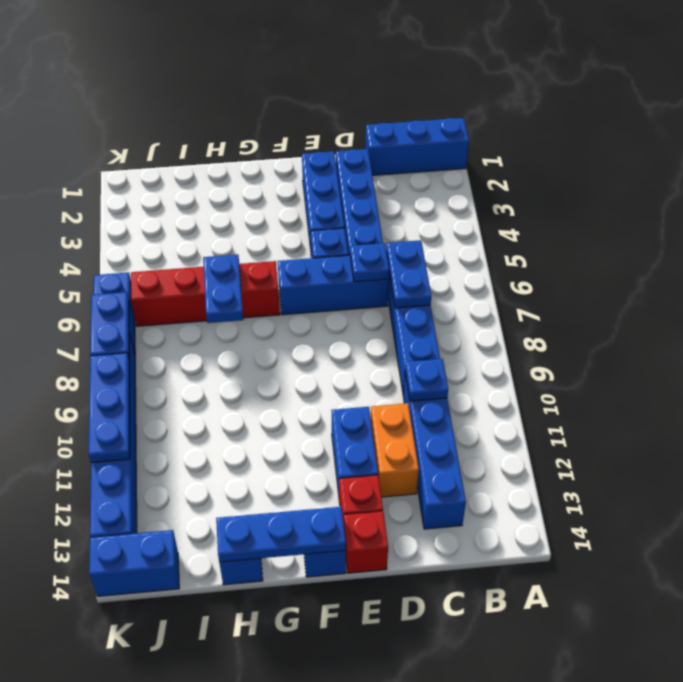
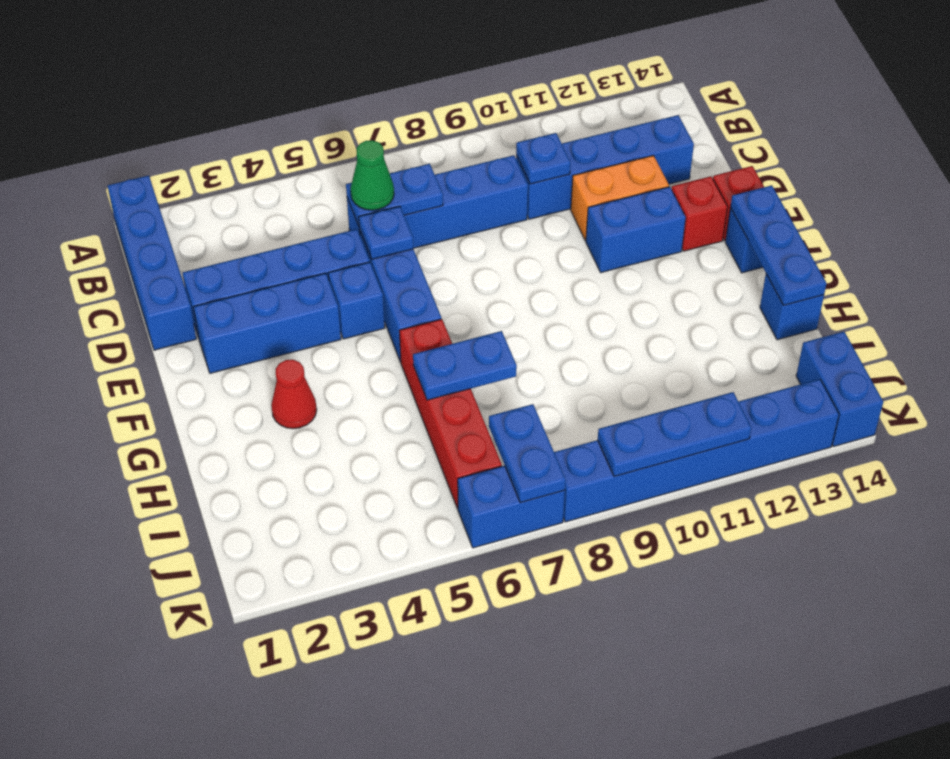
blue brick A1:C1 level 1 -> blue brick A1:D1 level 1
none -> green cone C6 level 3
none -> red cone G3 level 1
blue plate K7:K8 level 2 -> blue plate J7:K7 level 2

